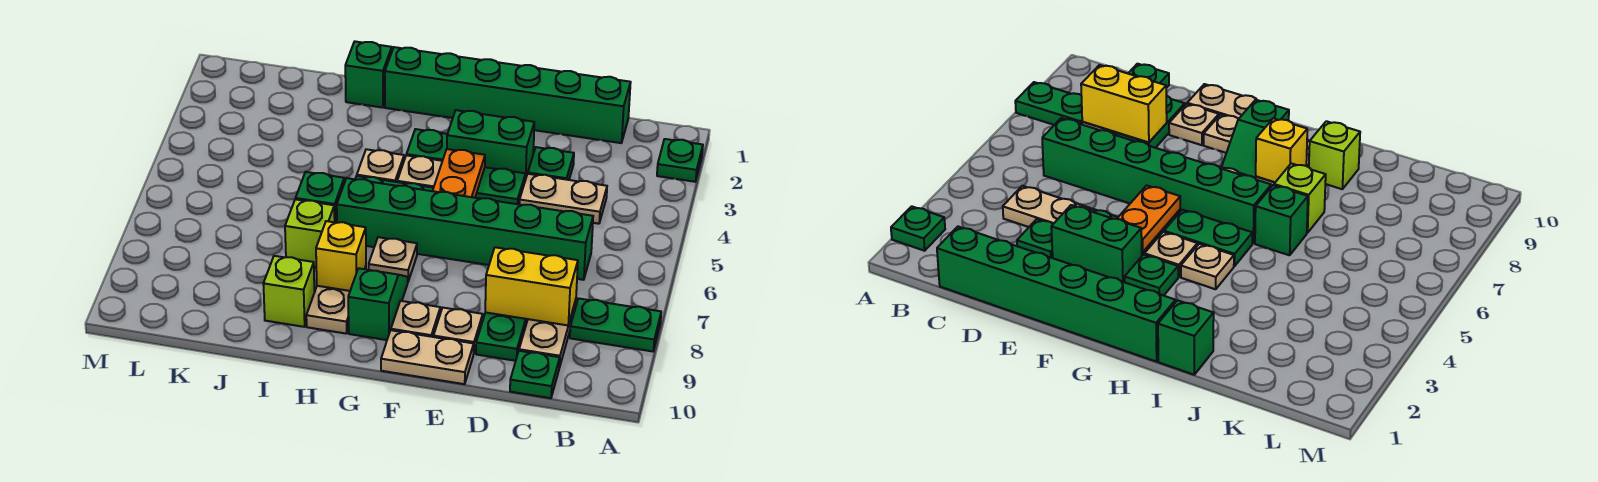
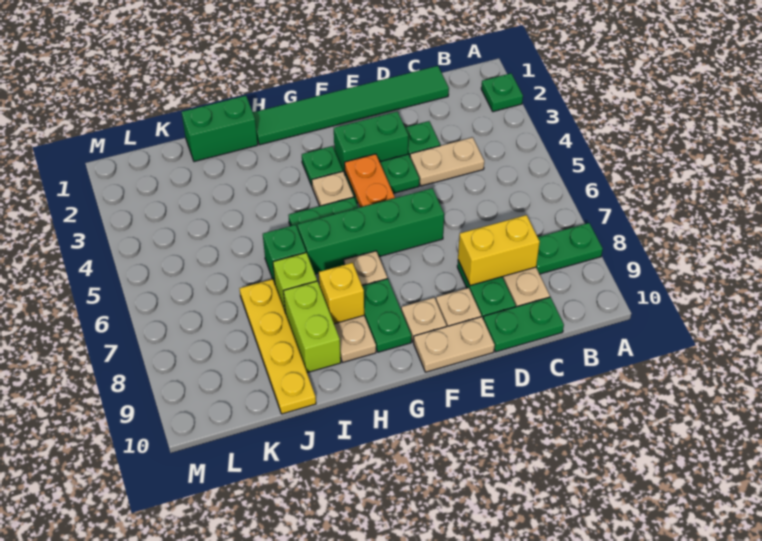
green brick C1:H1 level 1 -> green tile C1:H1 level 1
green brick C6:H6 level 1 -> green brick E6:H6 level 1
green plate C10 level 1 -> green plate C10:D10 level 1
green slope G8:G9 level 1 top 9 -> green plate G8:G9 level 1
tan plate H4 level 1 -> none
green brick I1 level 1 -> green brick I1:J1 level 1
lime brick I9 level 1 -> lime brick I8:I9 level 1
none -> yellow plate J7:J10 level 1

